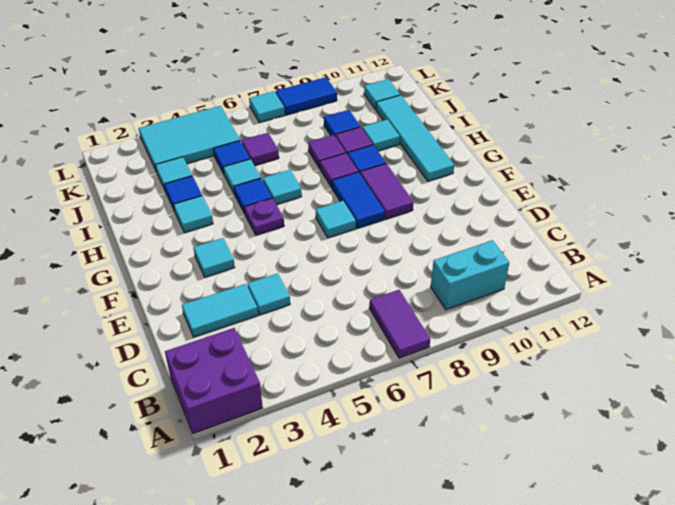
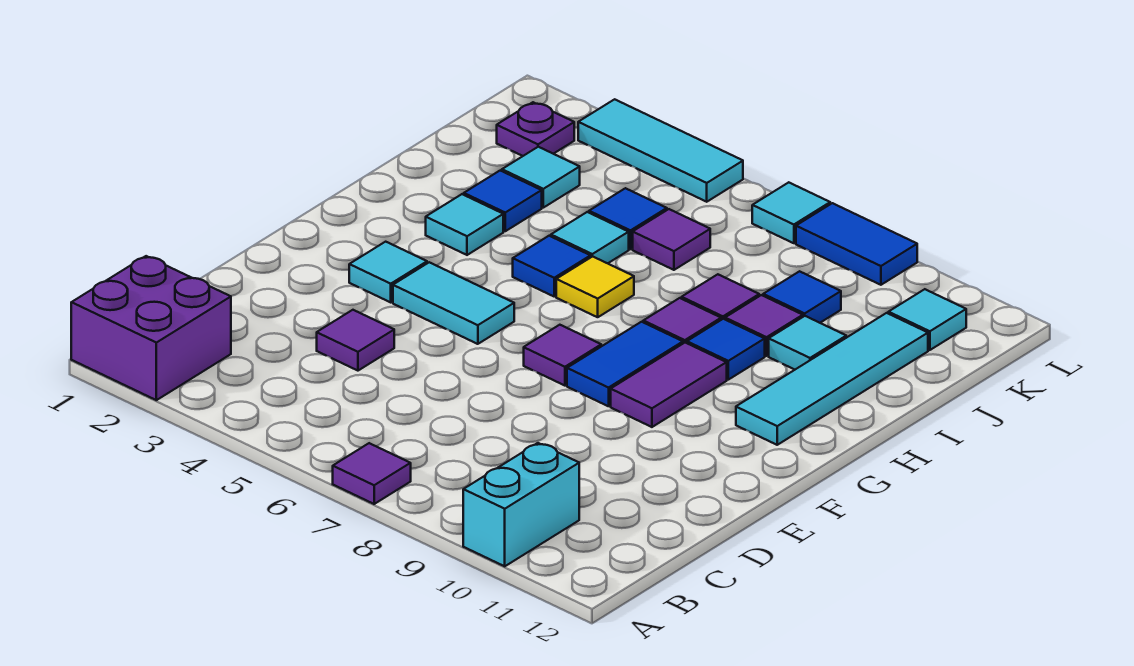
purple tile A7:B7 level 1 -> purple tile A7 level 1
cyan brick B9:B10 level 1 -> cyan brick A10:B10 level 1
cyan tile D2:D3 level 1 -> cyan tile F4:F5 level 1
cyan tile D4 level 1 -> purple tile D4 level 1
cyan tile F7 level 1 -> purple tile F7 level 1
purple plate G5 level 1 -> purple plate K2 level 1
cyan tile H6 level 1 -> yellow tile H6 level 1
cyan tile K3:L5 level 1 -> cyan tile L3:L5 level 1

